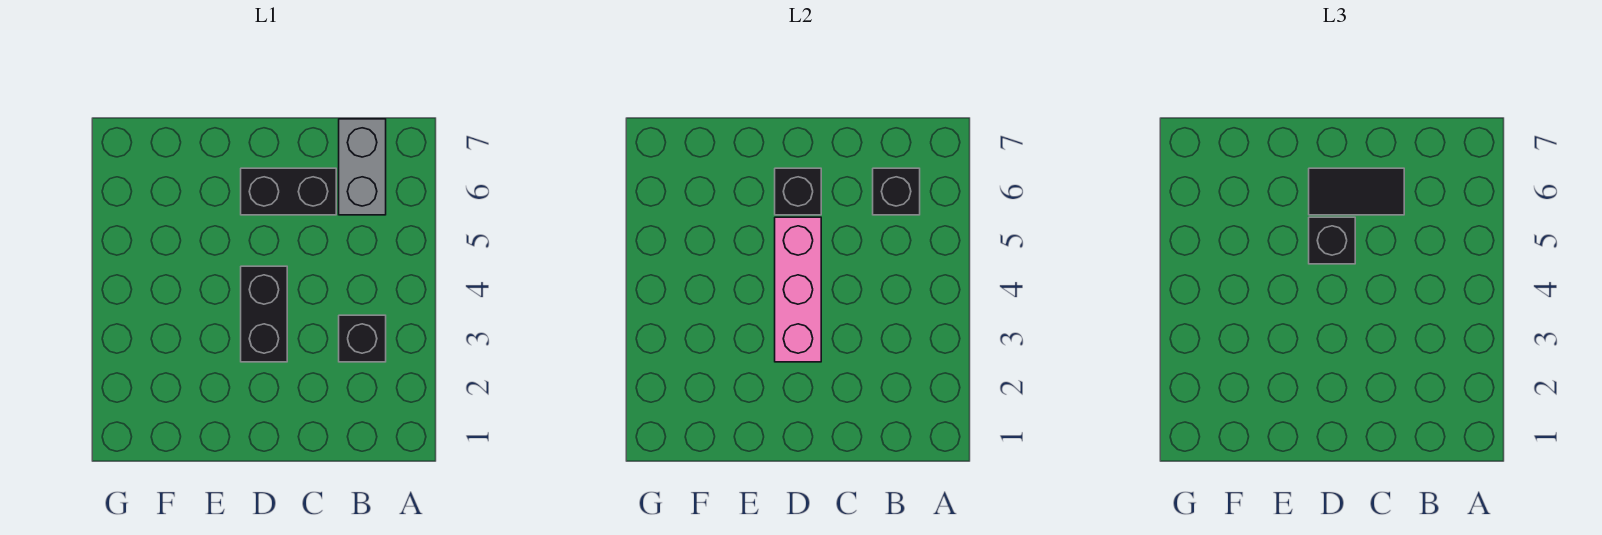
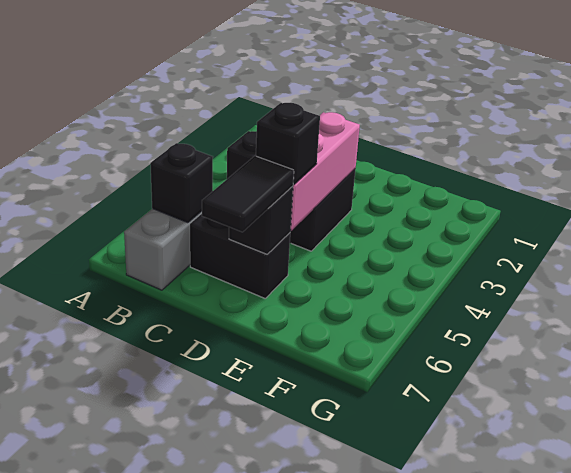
black tile C6:D6 level 3 -> black tile D6:D7 level 3

